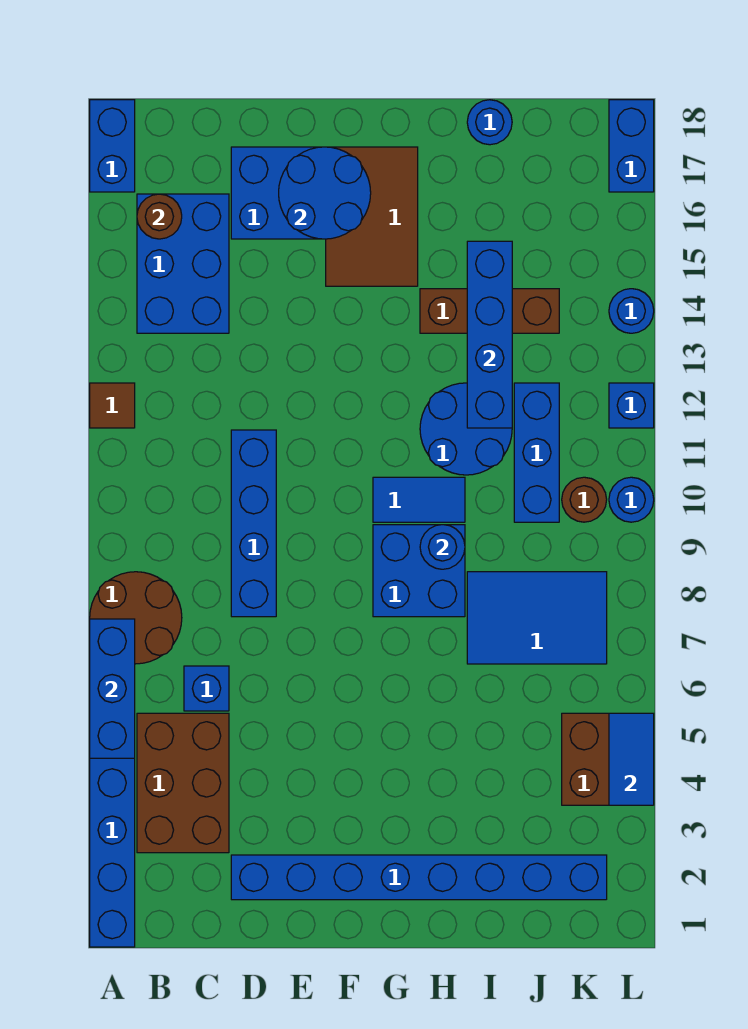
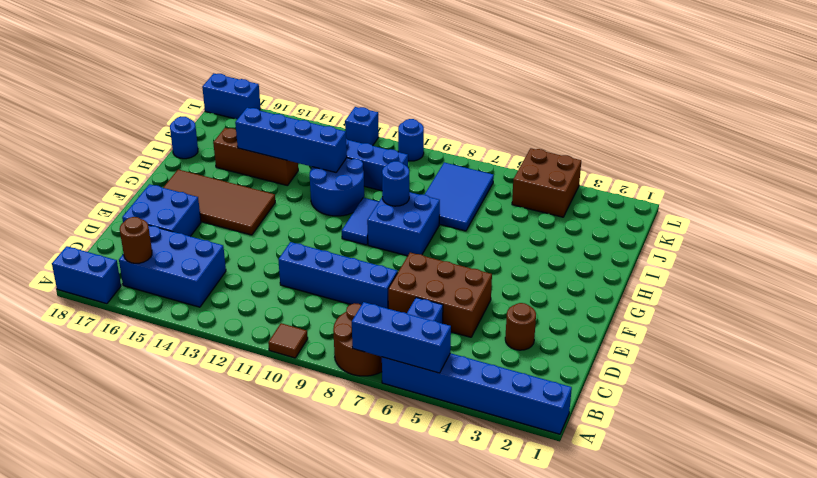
brown tile A12 level 1 -> brown tile A10 level 1
brown brick B3:C5 level 1 -> brown brick D5:E7 level 1
blue brick D2:K2 level 1 -> none
blue round brick E16:F17 level 2 -> none
brown tile F15:G17 level 1 -> brown tile F14:G17 level 1
brown brick H14:J14 level 1 -> brown brick I14:I16 level 1
brown round brick K10 level 1 -> brown round brick D3 level 1
blue tile L4:L5 level 2 -> none
blue round brick L14 level 1 -> none

